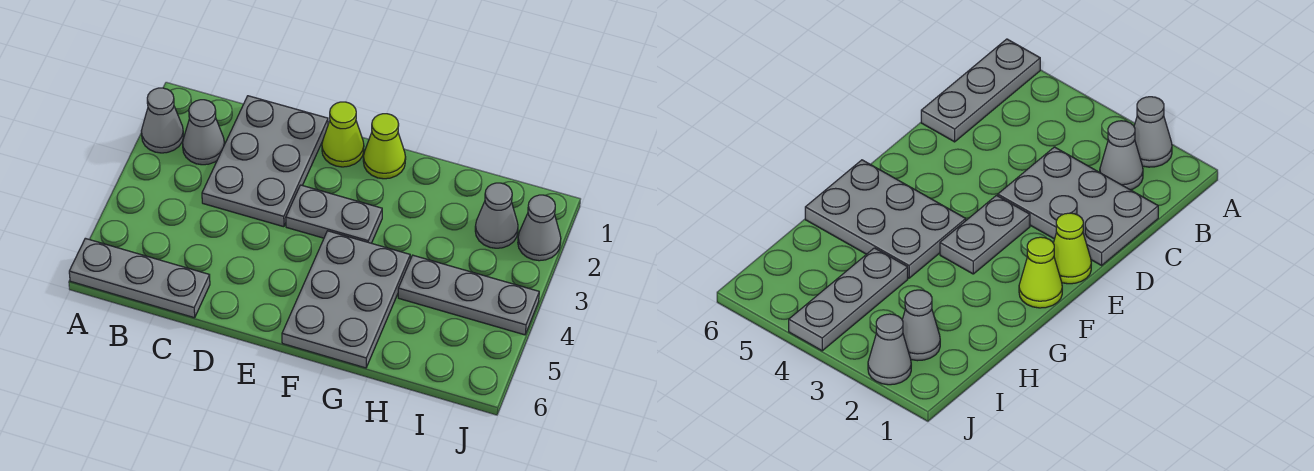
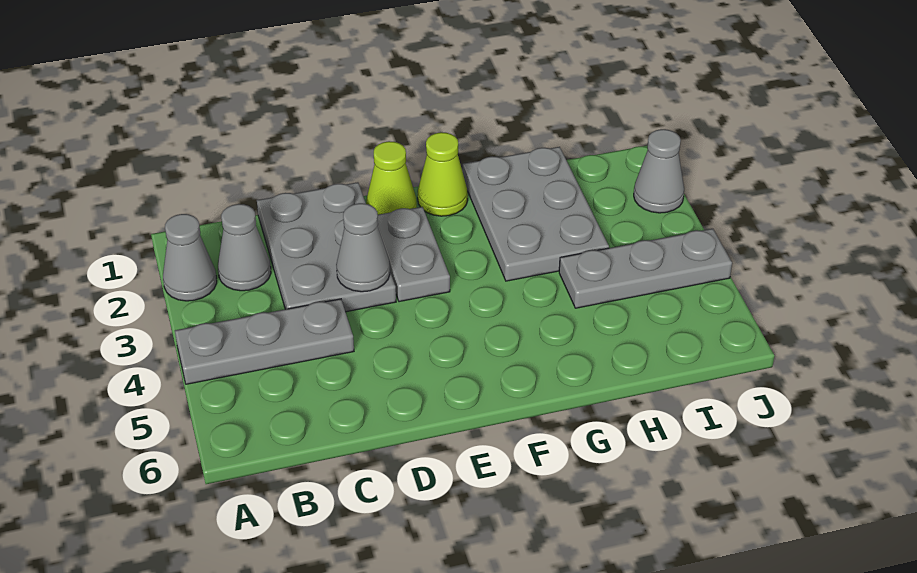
grey plate A6:C6 level 1 -> grey plate A4:C4 level 1
grey plate E3:F3 level 1 -> grey plate E2:E3 level 1
grey plate F4:G6 level 1 -> grey plate G1:H3 level 1
grey cone I2 level 1 -> grey cone D3 level 2

